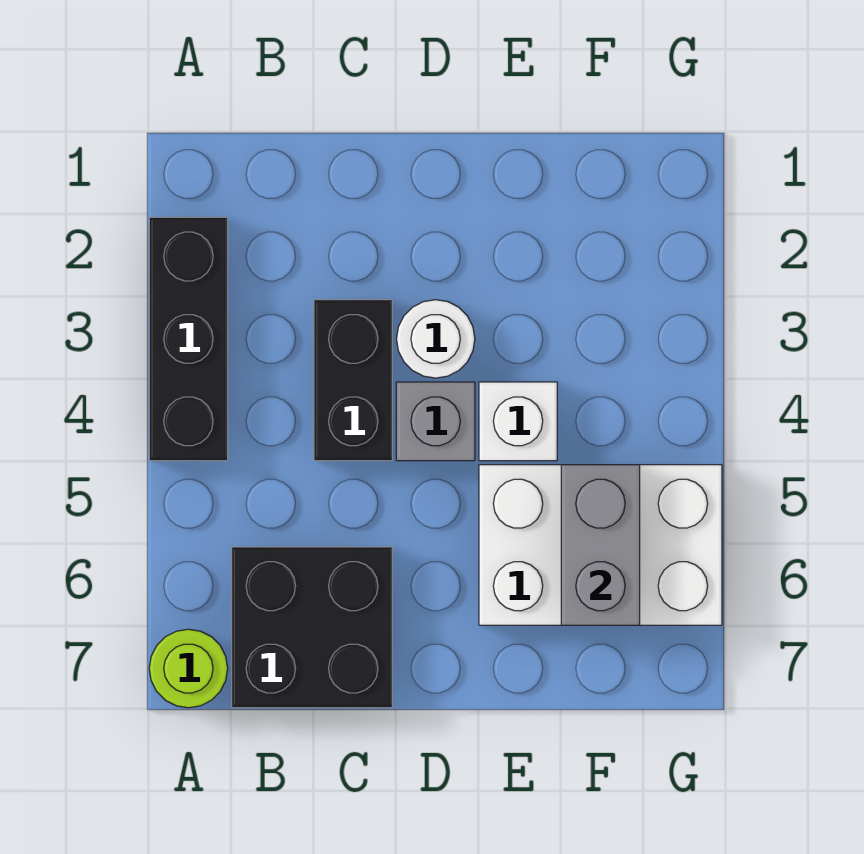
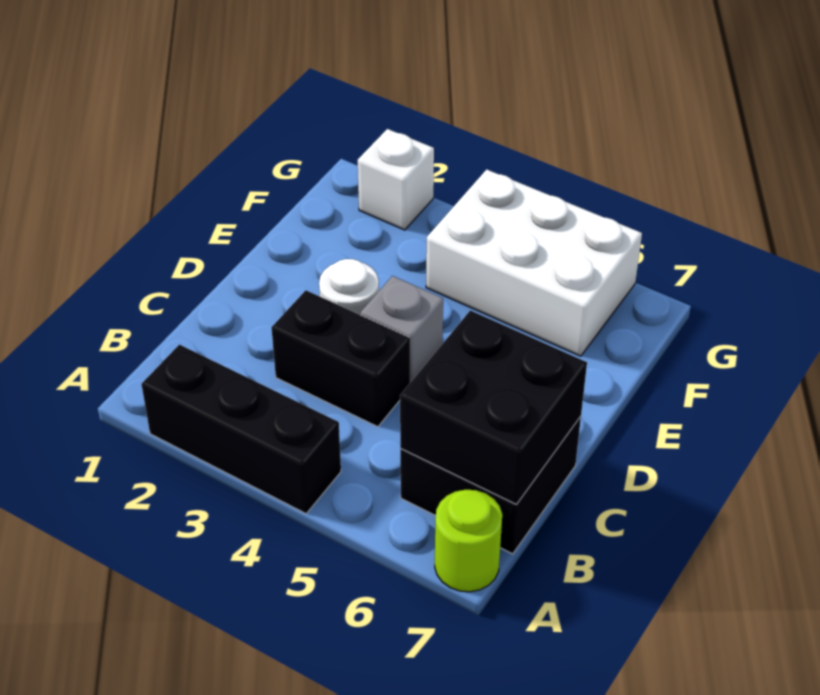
none -> black brick B6:C7 level 2
white brick E4 level 1 -> white brick G2 level 1
white brick E5:G6 level 1 -> white brick F4:G6 level 1
grey brick F5:F6 level 2 -> none

